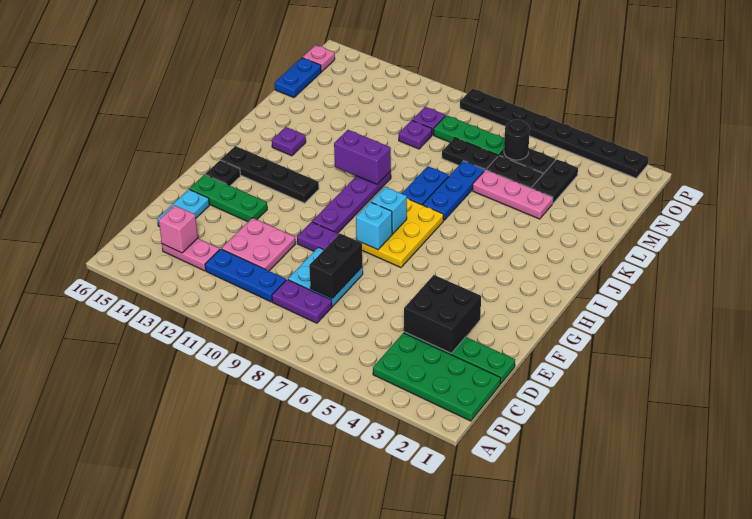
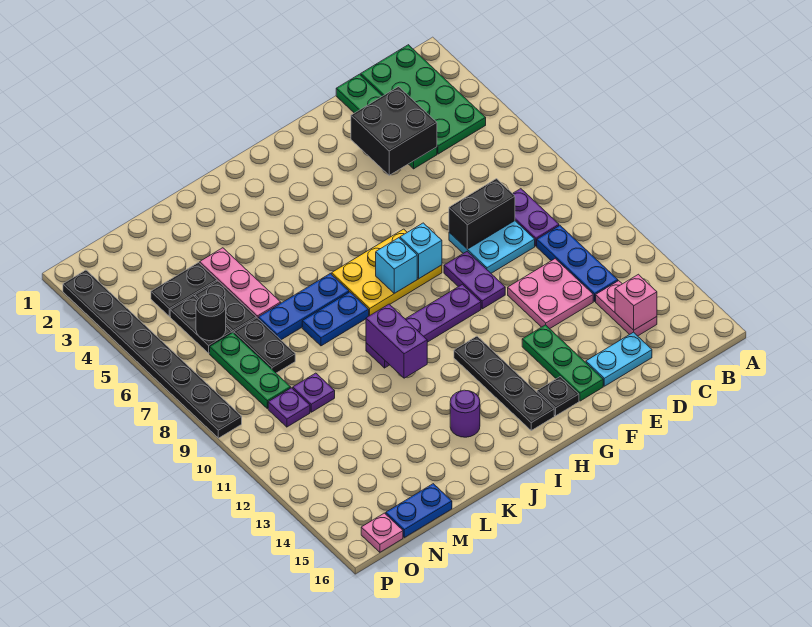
purple plate J14 level 1 -> purple round brick J14 level 1

